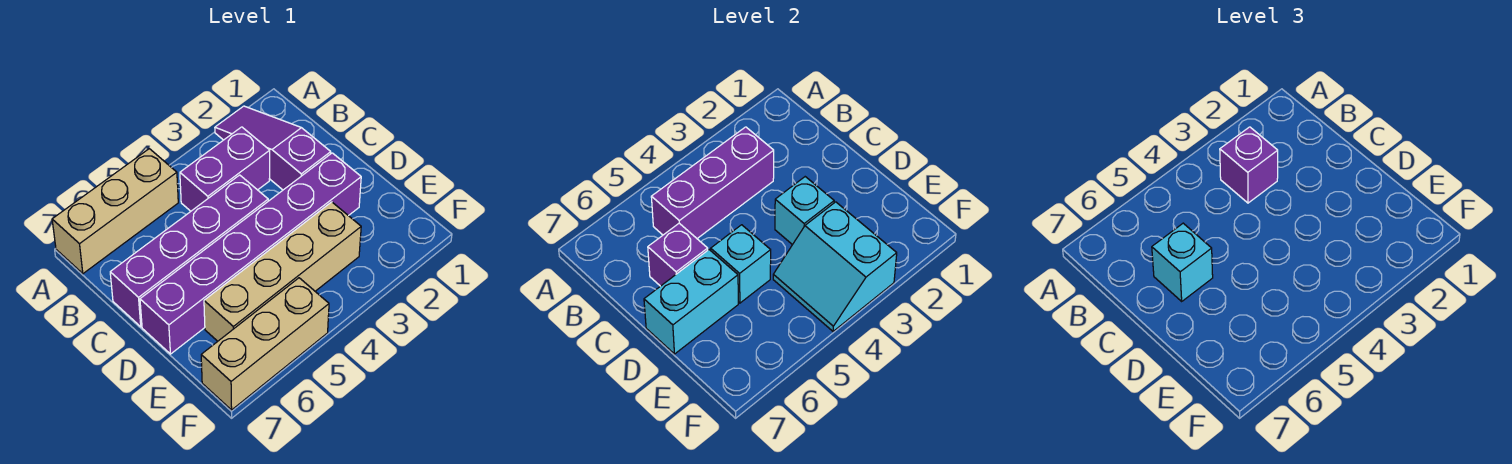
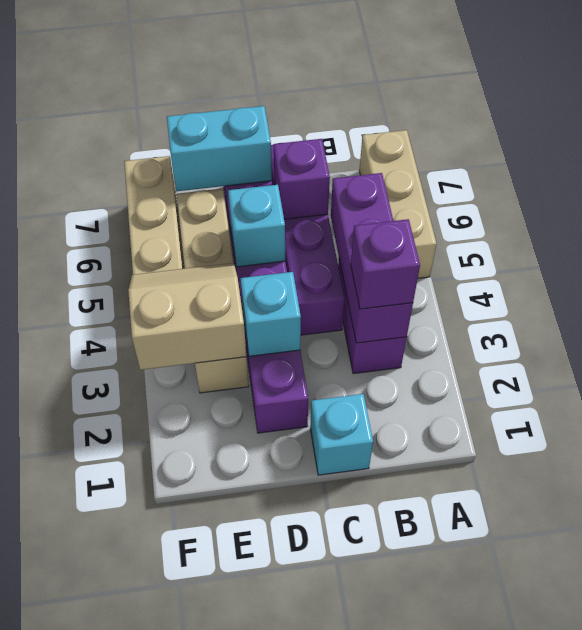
purple slope A2:C2 level 1 top C -> none
cyan brick C6 level 3 -> cyan brick C1 level 1
cyan brick D6:D7 level 2 -> cyan brick D7:E7 level 2
cyan slope E3:F4 level 2 top 3 -> tan slope E3:F4 level 2 top 3

